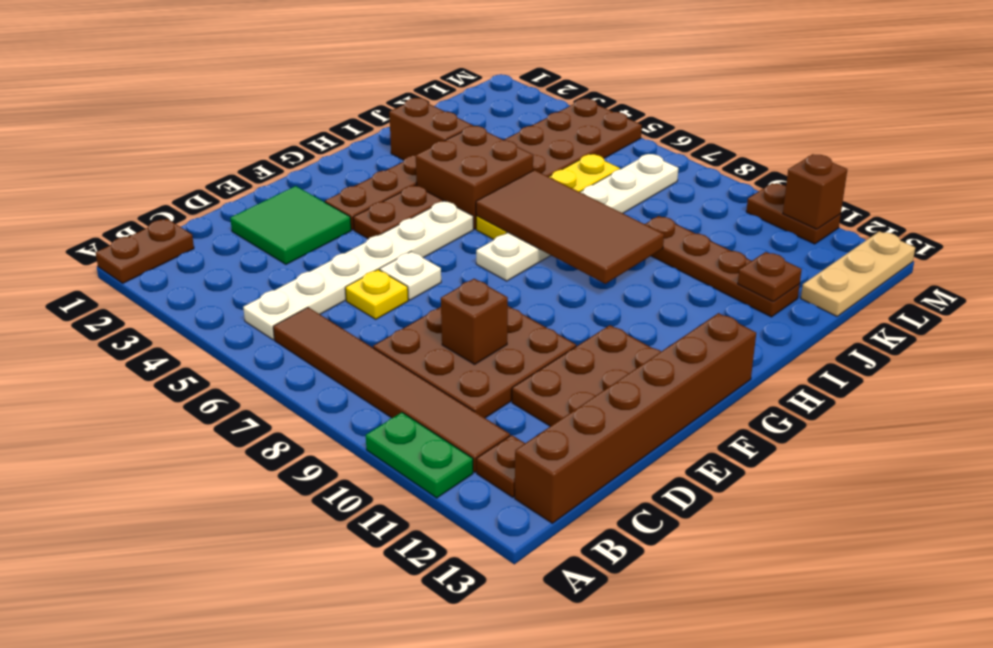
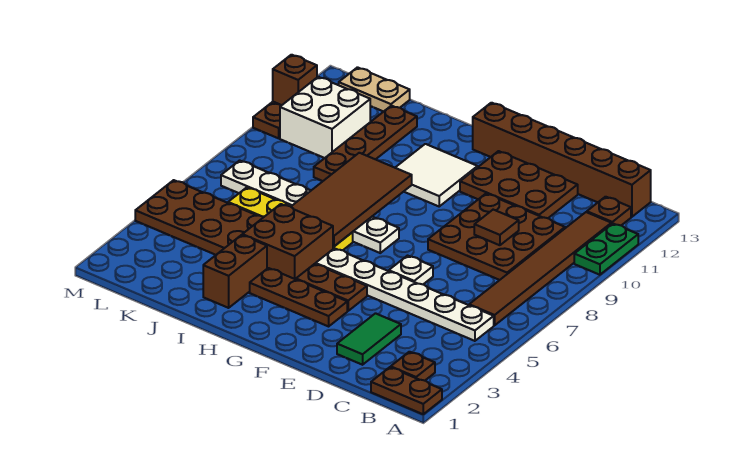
green tile D2:E3 level 1 -> green tile D2:D3 level 1
yellow plate D6 level 1 -> none
brown brick D9 level 2 -> brown tile D9 level 2
none -> white tile G10:H11 level 1
brown plate J12 level 2 -> brown plate B2 level 1
none -> white brick K10:L11 level 1
tan plate K13:M13 level 1 -> tan plate K13:L13 level 1

